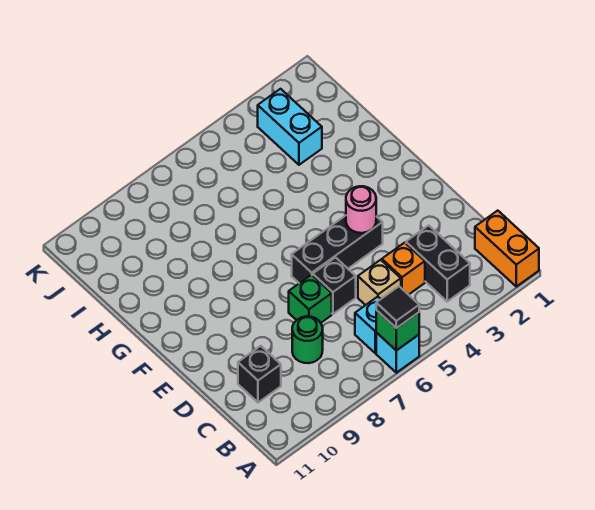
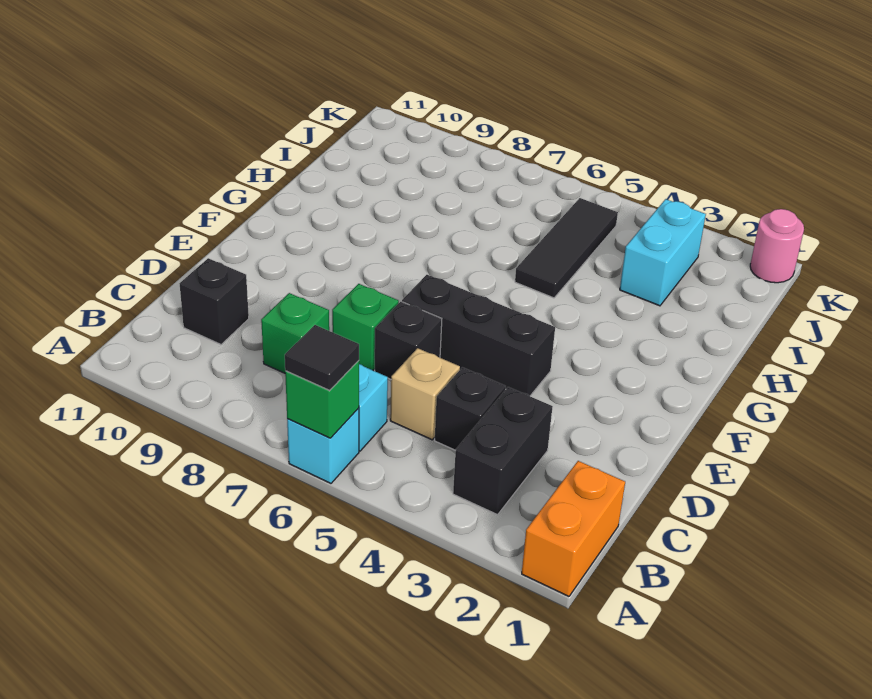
orange brick C4 level 1 -> black brick C4 level 1
green round brick C8 level 1 -> green brick C8 level 1
pink round brick E4 level 2 -> pink round brick K1 level 1
none -> black tile H5:J5 level 1

